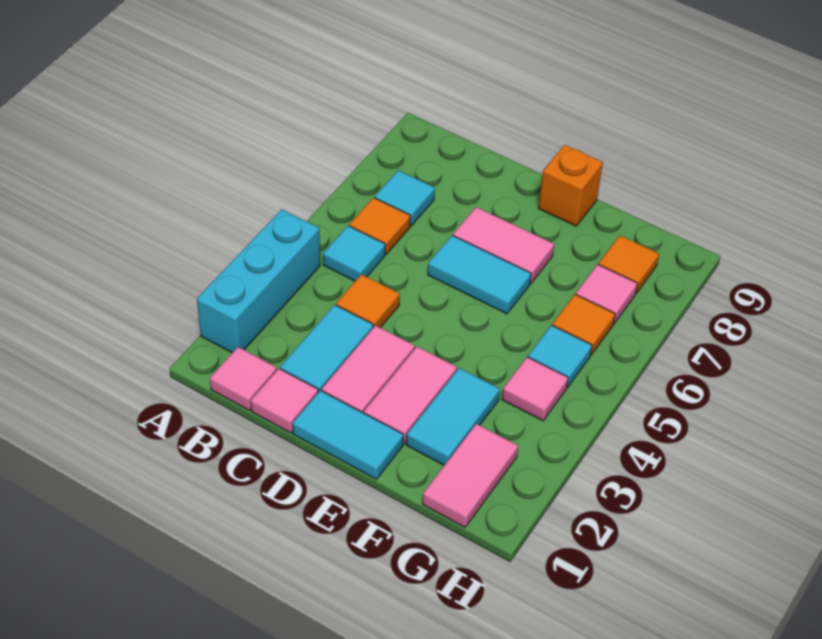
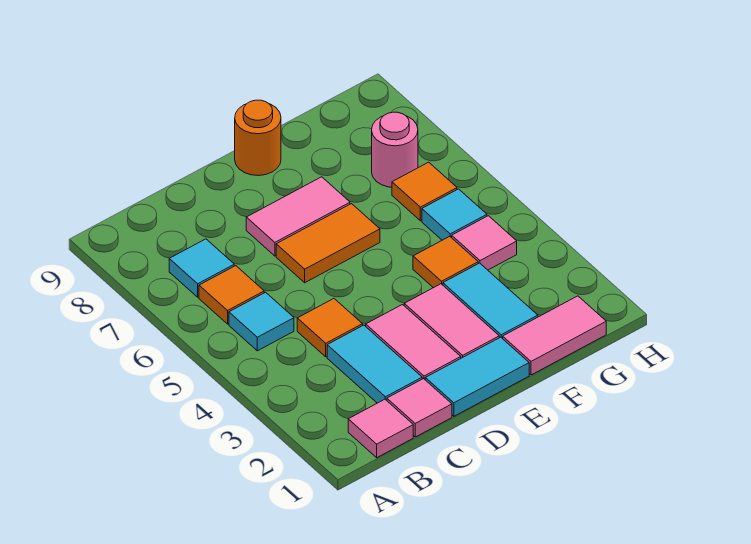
cyan brick A2:A4 level 1 -> none
cyan tile D6:E6 level 1 -> orange tile D6:E6 level 1
orange brick E9 level 1 -> orange round brick E9 level 1
pink tile G1:G2 level 1 -> pink tile F1:G1 level 1
pink tile G7 level 1 -> pink round brick G7 level 1
orange tile G8 level 1 -> orange tile F4 level 1

